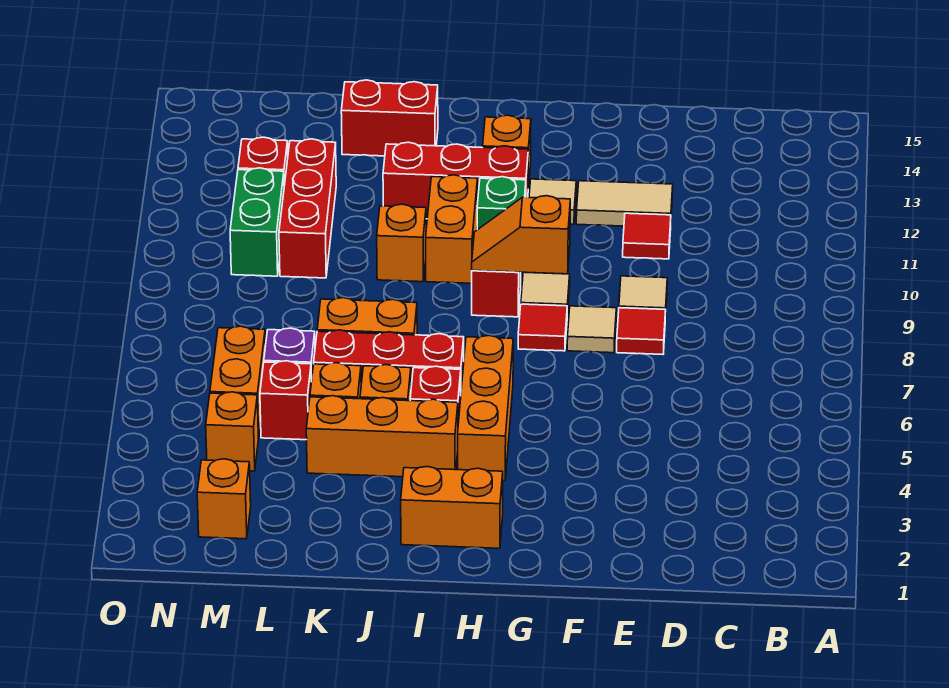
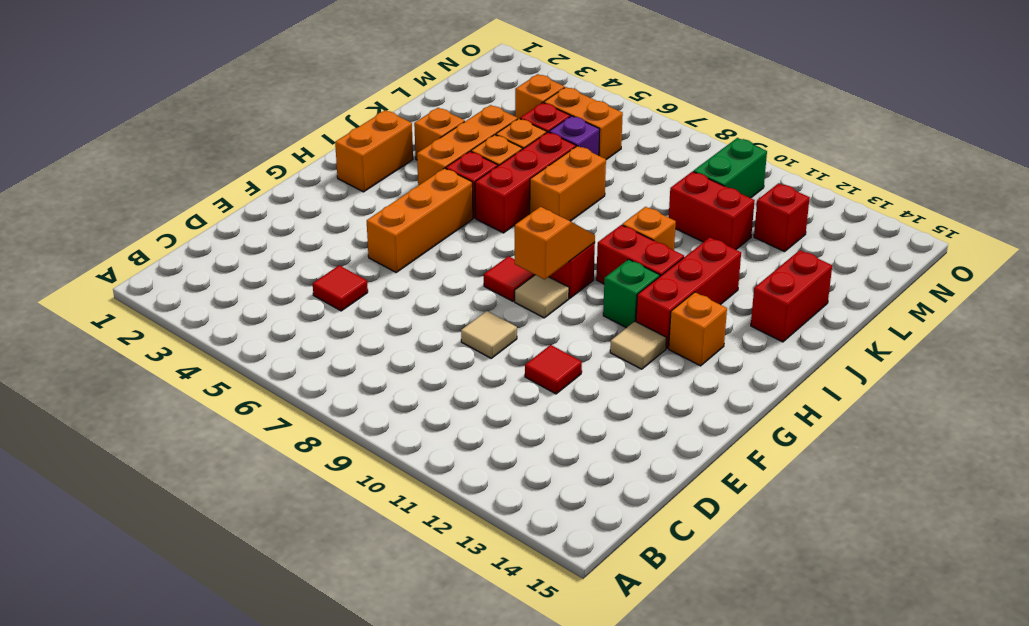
red tile E8 level 1 -> red tile D5 level 1
tan tile E12:F12 level 1 -> none
tan tile F8 level 1 -> none
orange brick H4:H6 level 1 -> orange brick F5:H5 level 1
orange brick I10:I11 level 1 -> red brick I10:I11 level 1
red brick L10:L12 level 1 -> red brick L10:L11 level 1
orange brick M2 level 1 -> orange brick J3 level 1
green brick M10:M11 level 1 -> green brick M10:N10 level 1

